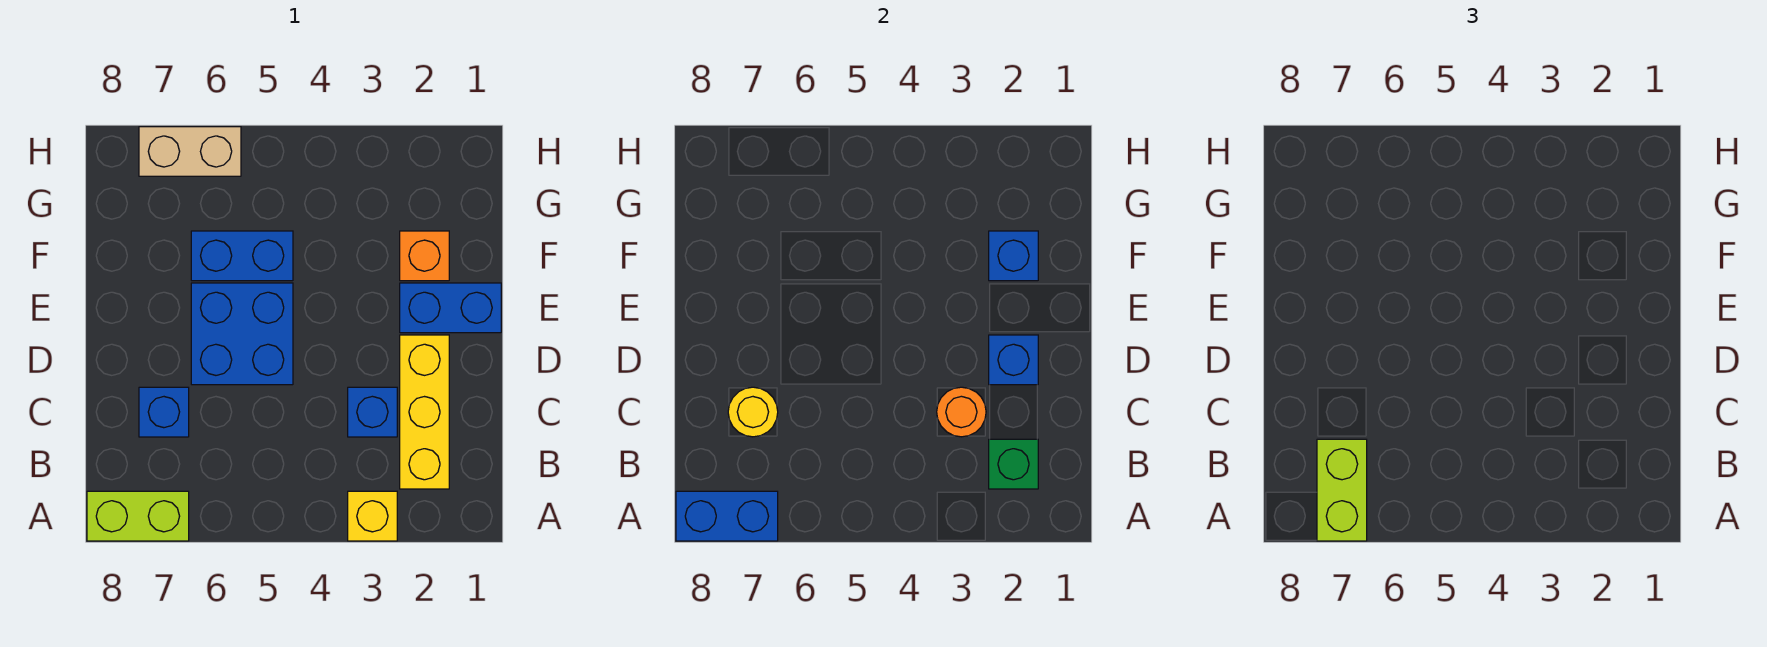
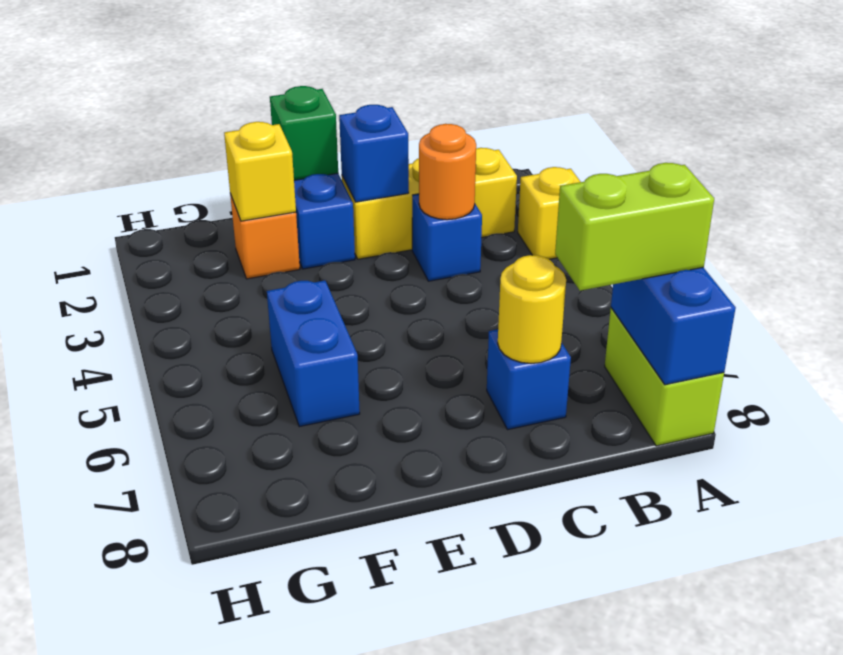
green brick B2 level 2 -> green brick E1 level 2
blue brick D5:E6 level 1 -> none
blue brick F2 level 2 -> yellow brick F2 level 2
tan brick H6:H7 level 1 -> none

